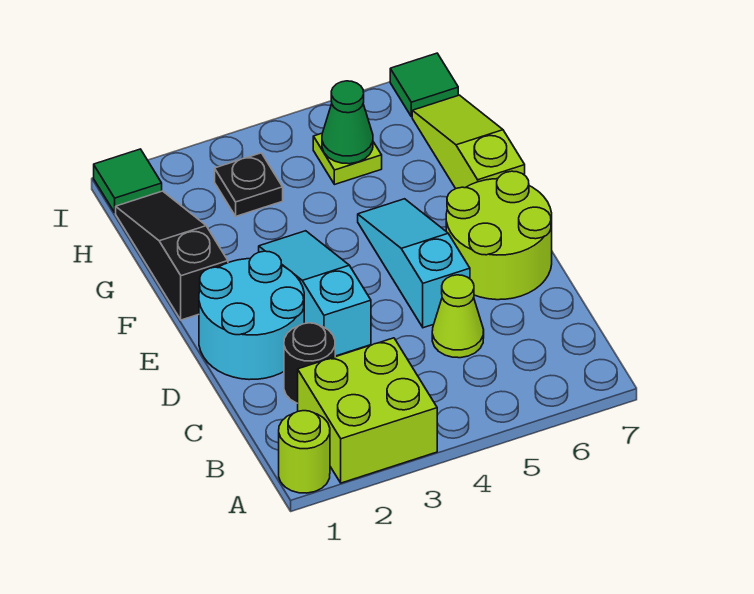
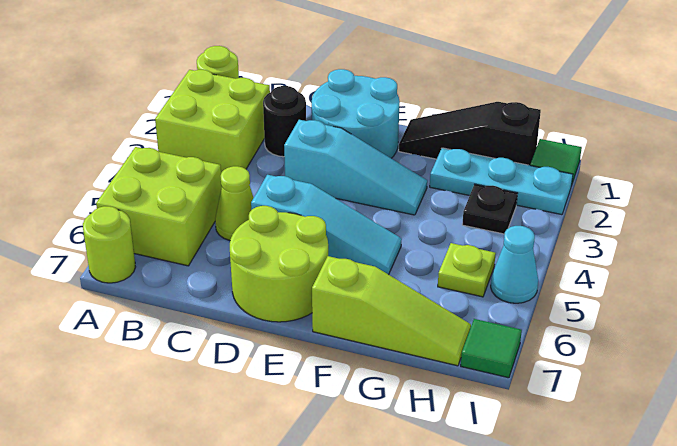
none -> lime brick A5:B6 level 1
none -> lime round brick A7 level 1
black slope F1:H1 level 1 top F -> black slope F1:H1 level 1 top H
none -> cyan plate G2:I2 level 1
green cone H5 level 2 -> none
none -> cyan cone I5 level 1

